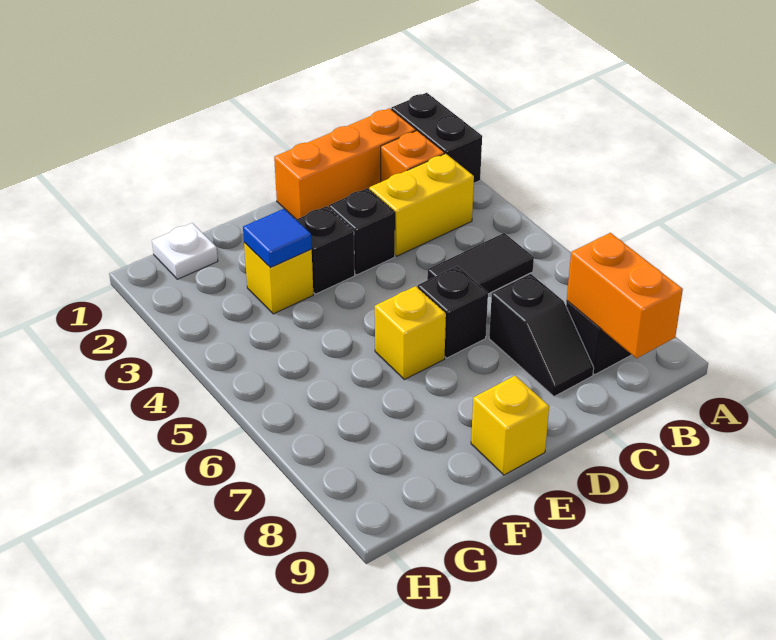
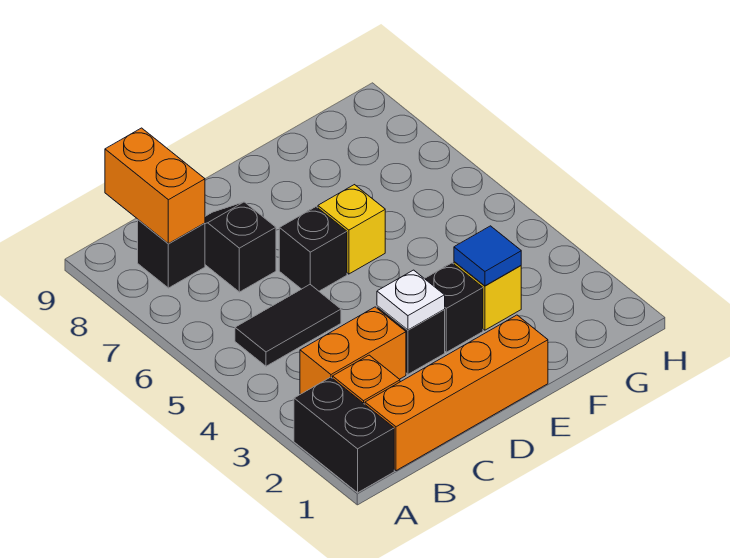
orange brick B1:D1 level 1 -> orange brick B1:E1 level 1
yellow brick B3:C3 level 1 -> orange brick B3:C3 level 1
yellow brick E9 level 1 -> none
white plate G1 level 1 -> white plate D3 level 2

